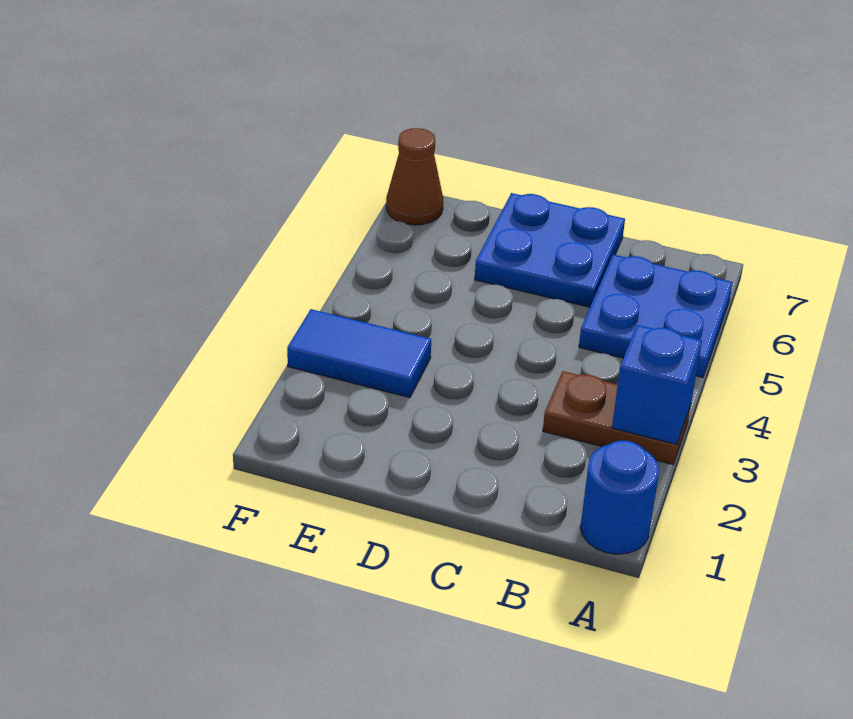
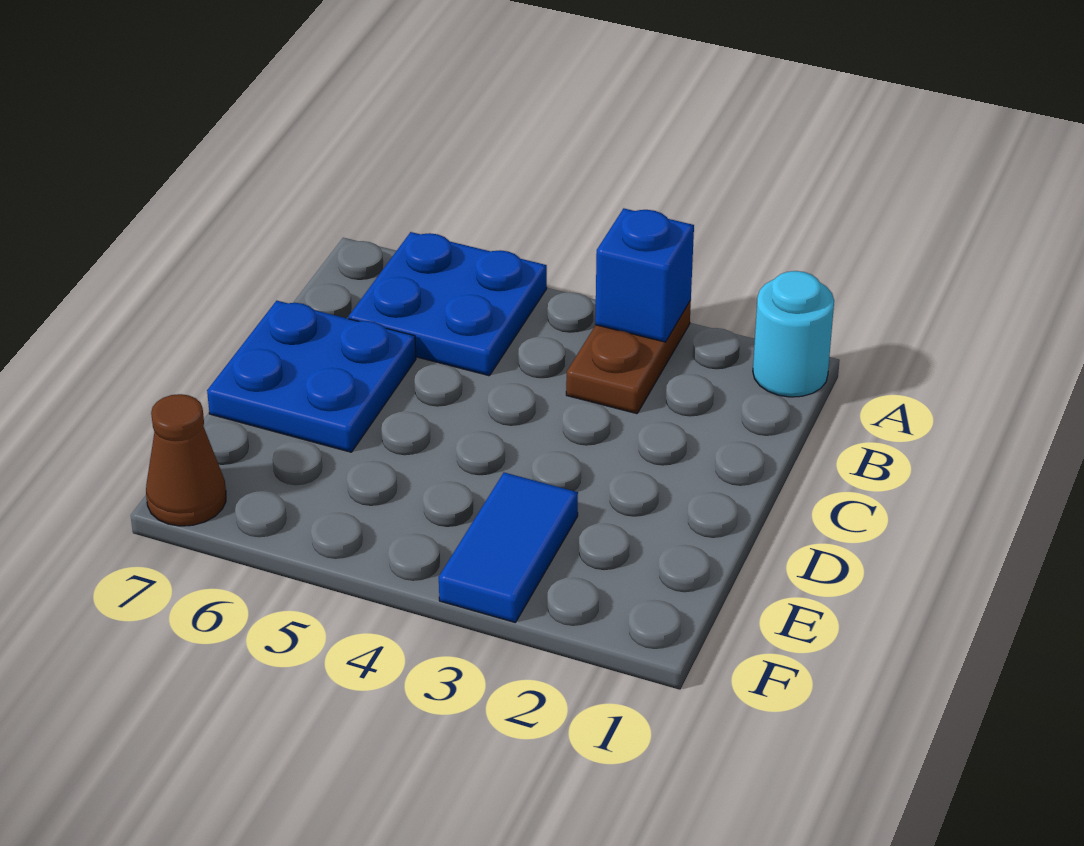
blue round brick A1 level 1 -> cyan round brick A1 level 1

